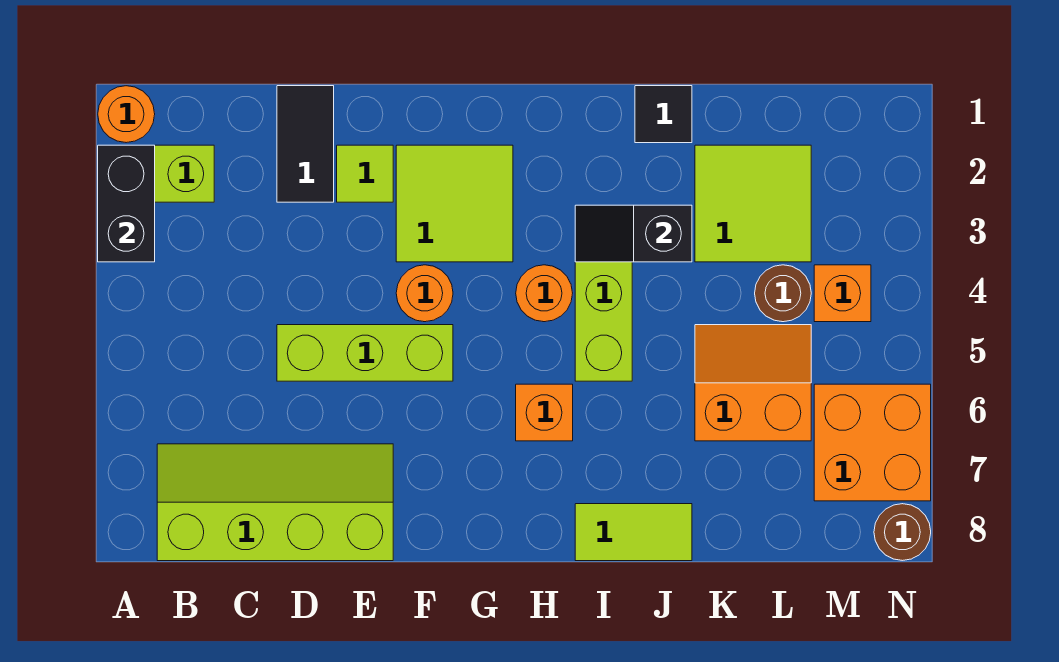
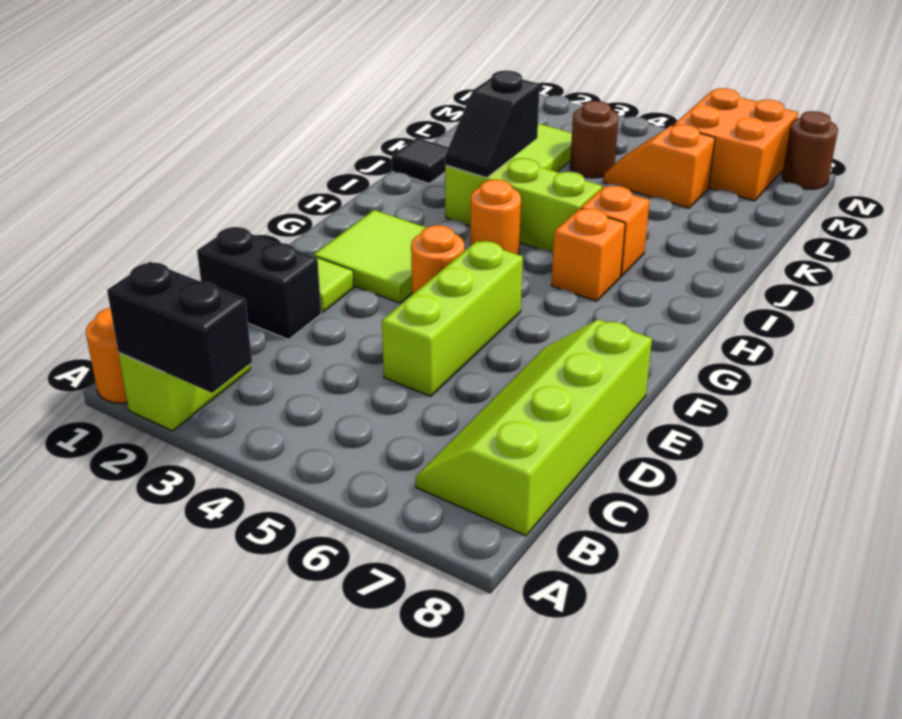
black tile D1:D2 level 1 -> black brick D1:D2 level 1
lime tile I8:J8 level 1 -> none
orange slope K5:L6 level 1 top 6 -> orange slope L5:L6 level 1 top 6
orange brick M4 level 1 -> orange brick I6 level 1

